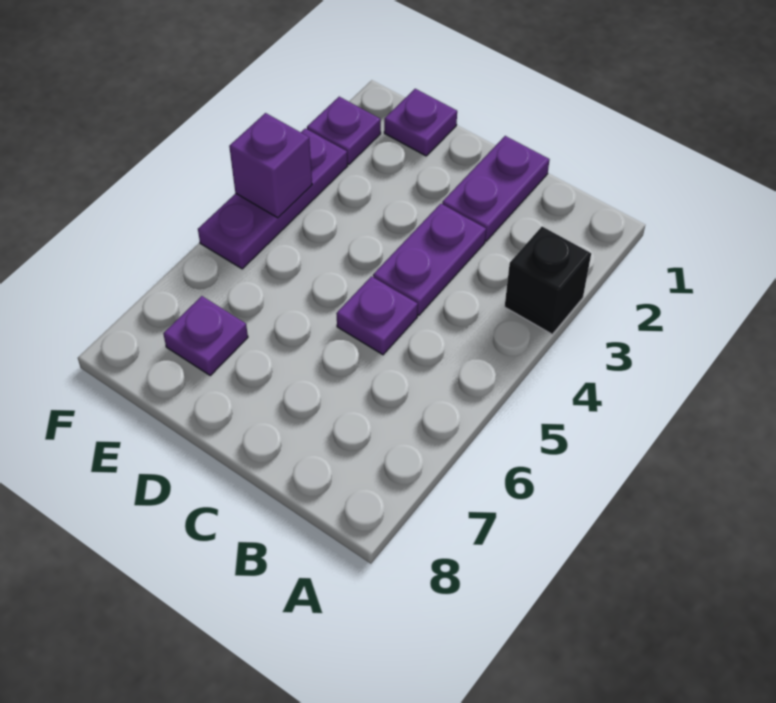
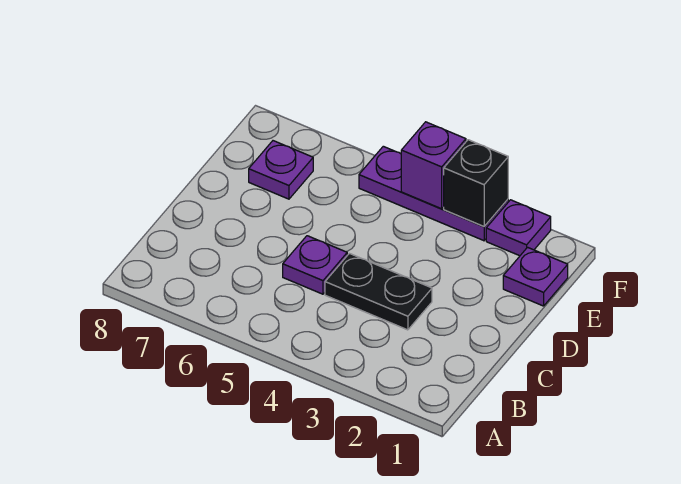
black brick A3 level 1 -> black brick F3 level 2
purple plate C1:C2 level 1 -> none
purple plate C3:C4 level 1 -> black plate C3:C4 level 1

